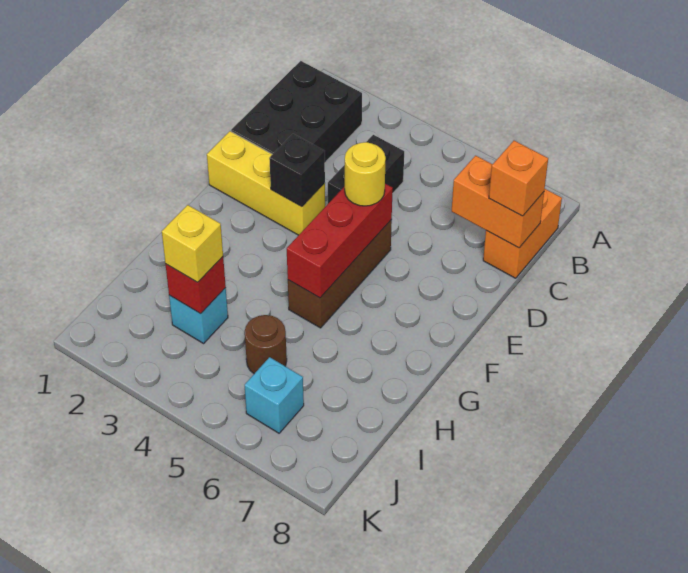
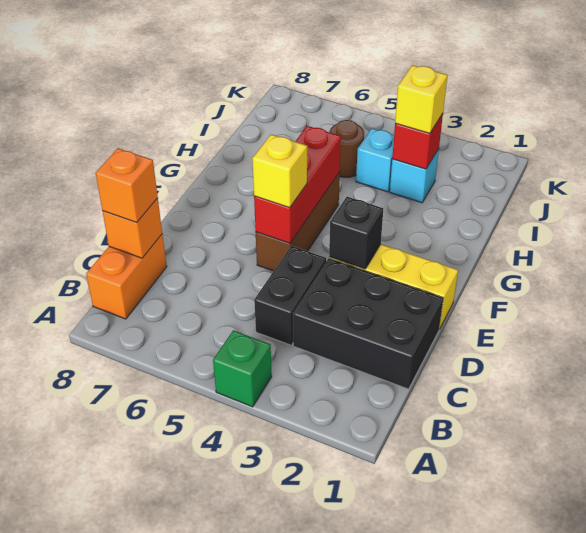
none -> green brick A4 level 1
black brick B1:D2 level 1 -> black brick C1:D3 level 1
orange brick C7:C8 level 2 -> orange brick C8 level 2
yellow round brick E5 level 3 -> yellow brick E5 level 3
cyan brick J6 level 1 -> cyan brick I4 level 1

